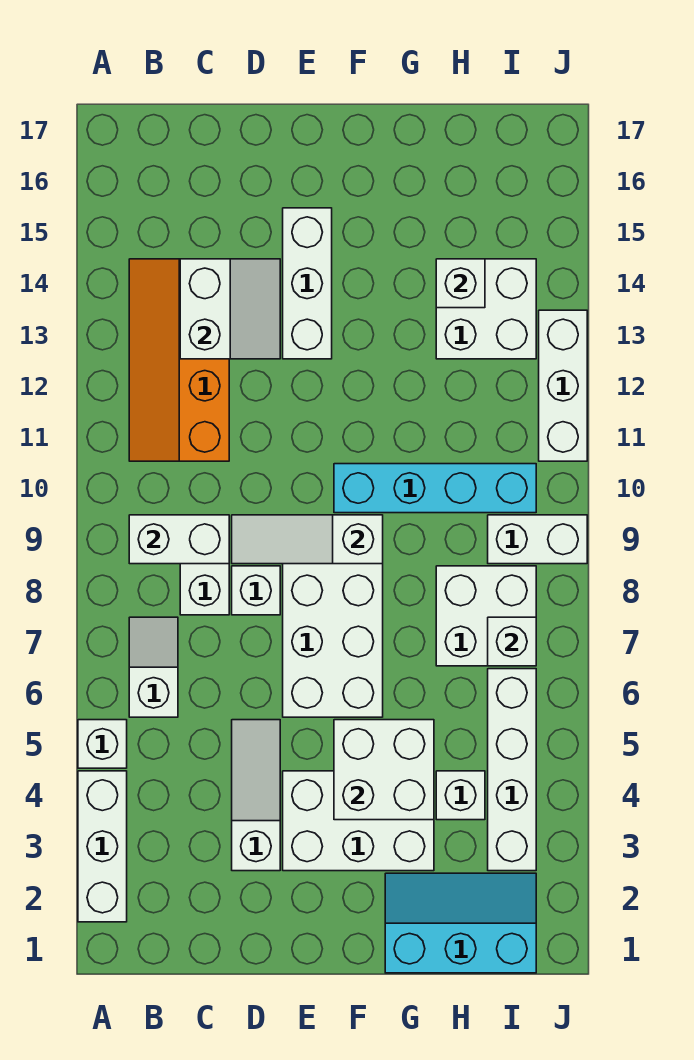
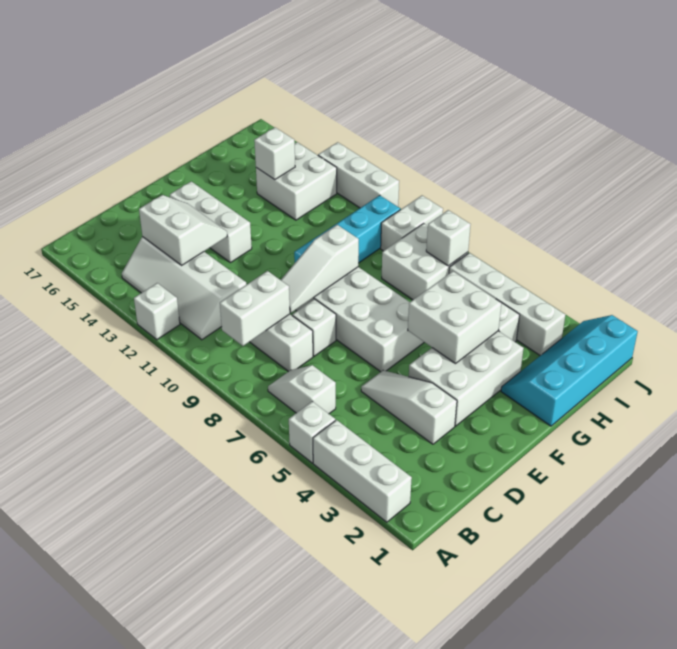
none -> white brick A12 level 1
orange slope B11:C14 level 1 top C -> white slope B11:C14 level 1 top C
cyan slope G1:I2 level 1 top 1 -> cyan slope G1:J2 level 1 top 1

